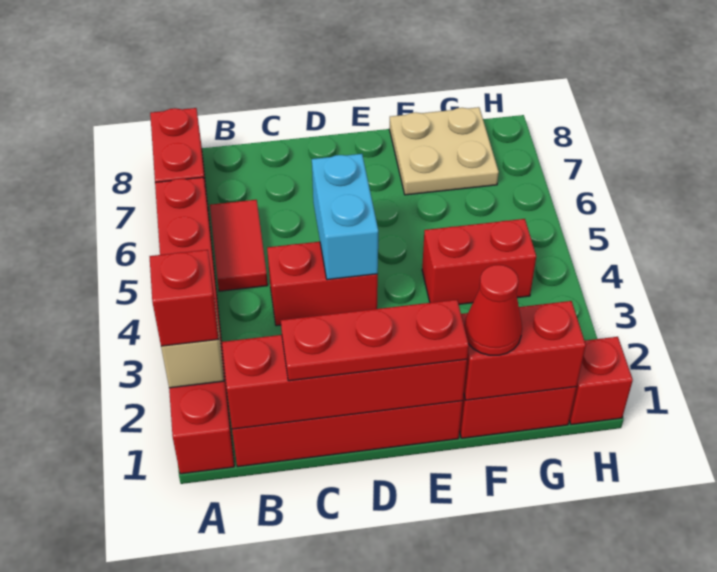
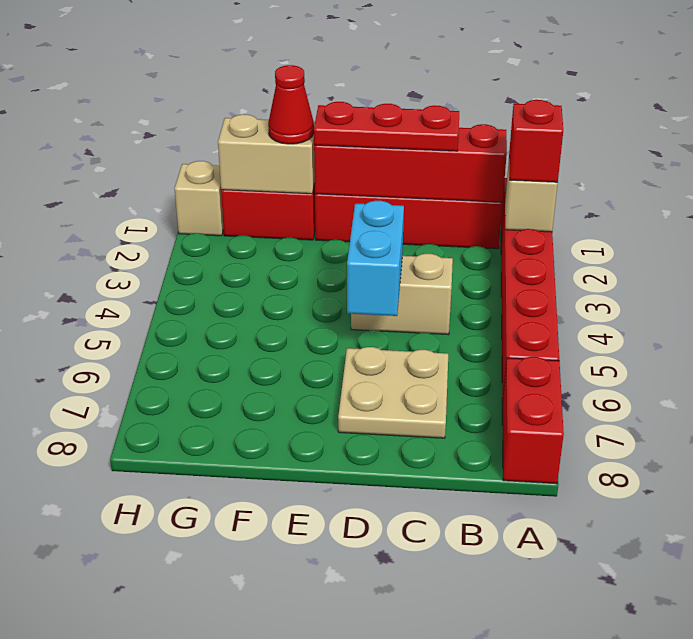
red tile B5:B6 level 1 -> none
red brick C4:D4 level 1 -> tan brick C4:D4 level 1
red brick F1:G1 level 2 -> tan brick F1:G1 level 2
red brick F4:G4 level 1 -> none
tan plate F7:G8 level 1 -> tan plate C6:D7 level 1
red brick H1 level 1 -> tan brick H1 level 1

